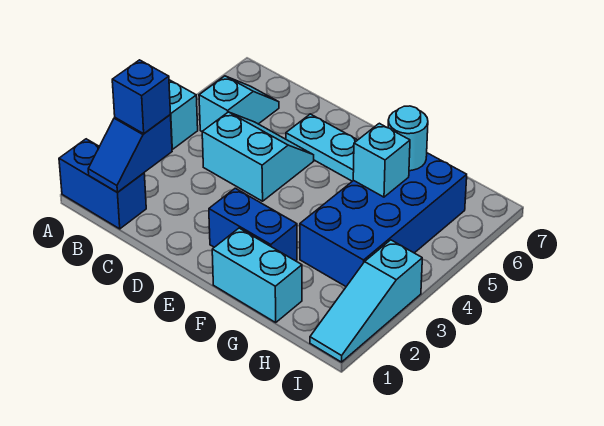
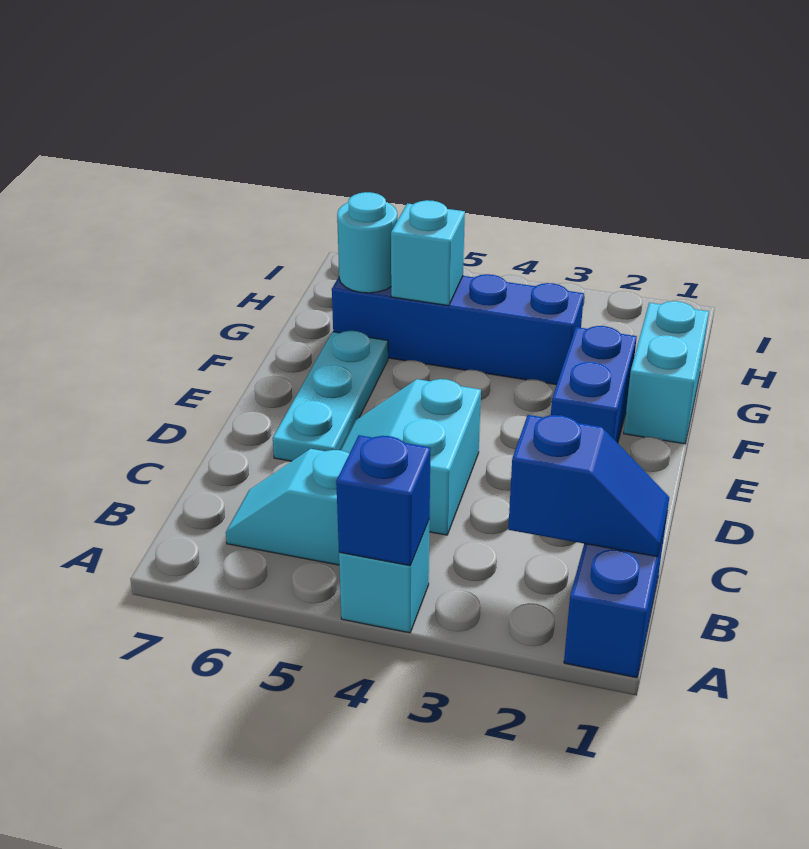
blue brick B2 level 3 -> blue brick A4 level 2
blue brick G3:H6 level 1 -> blue brick G3:G6 level 1
cyan slope I1:I3 level 1 top 3 -> none

